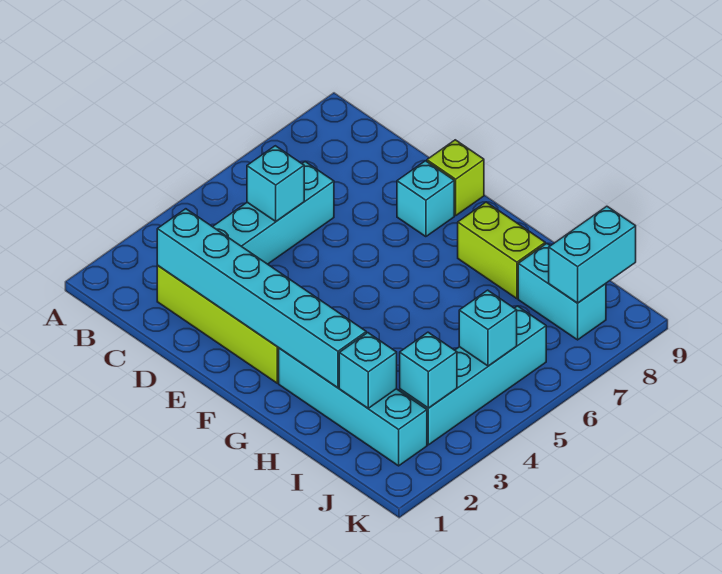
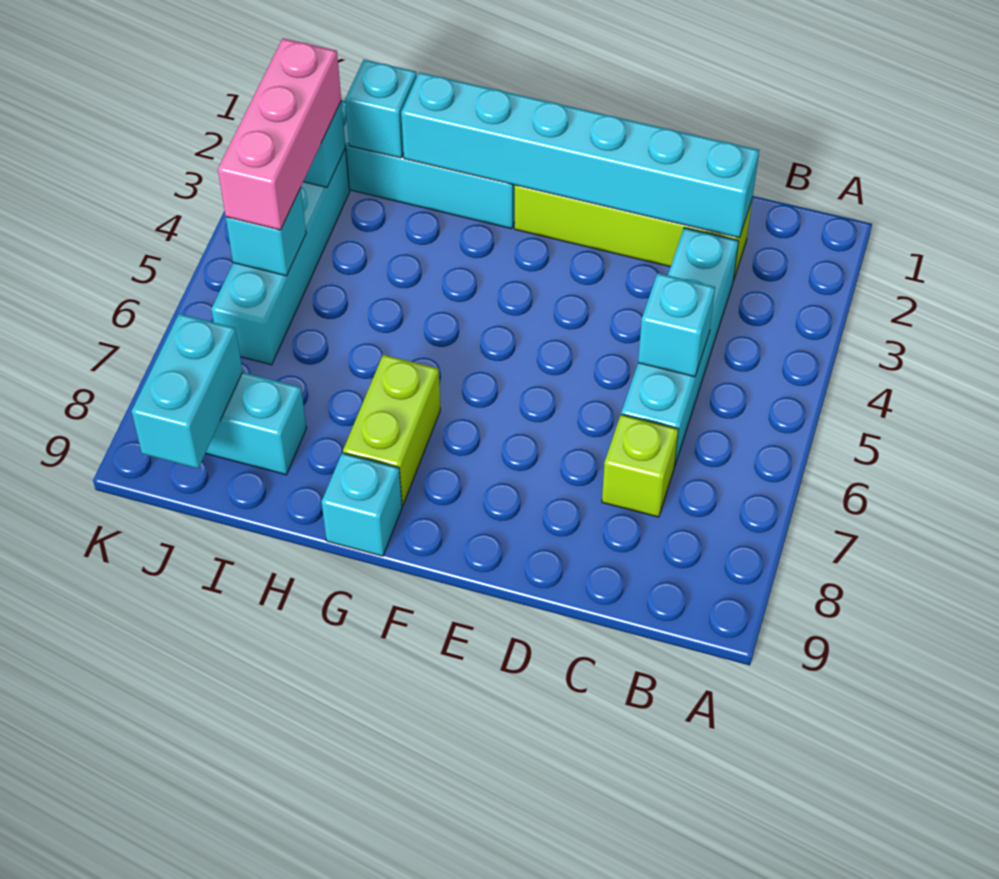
cyan brick E8 level 1 -> cyan brick G9 level 1
lime brick E9 level 1 -> lime brick C7 level 1
lime brick G8:H8 level 1 -> lime brick G7:G8 level 1
none -> pink brick J3:J5 level 3

